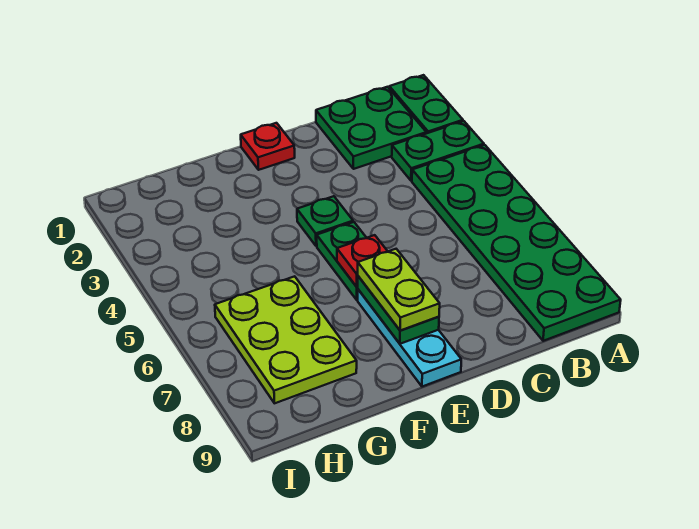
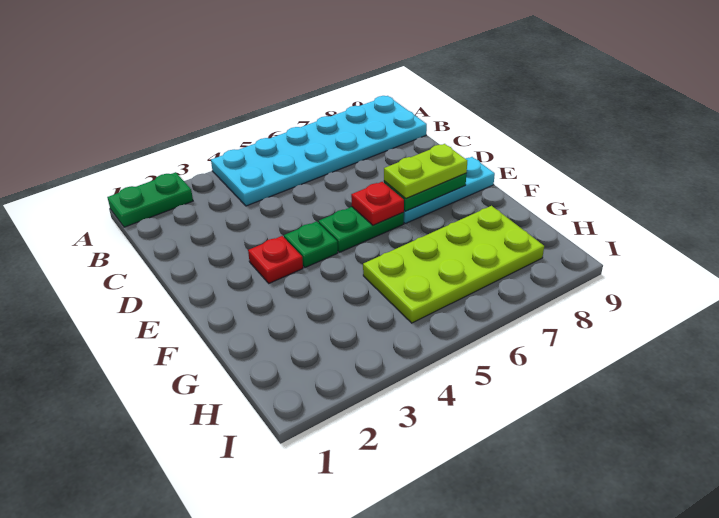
green plate A3:B3 level 1 -> none
green plate A4:B9 level 1 -> cyan plate A4:B9 level 1
green plate B1:C2 level 1 -> none
red plate E1 level 1 -> red plate E3 level 1
lime plate G6:H8 level 1 -> lime plate G5:H8 level 1

